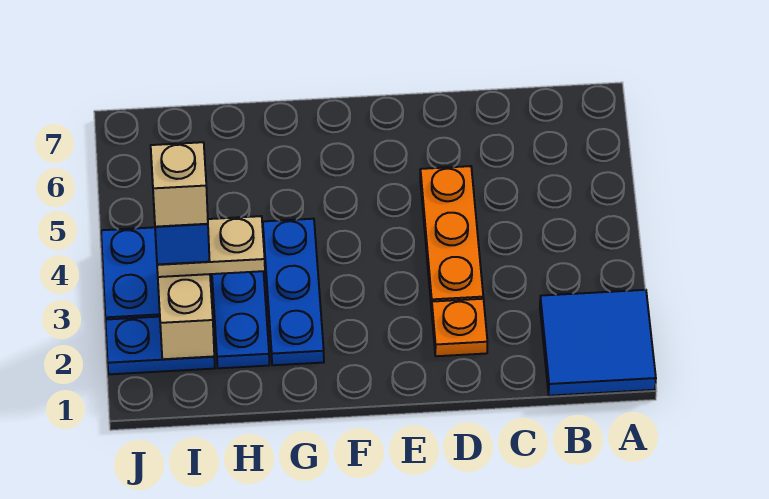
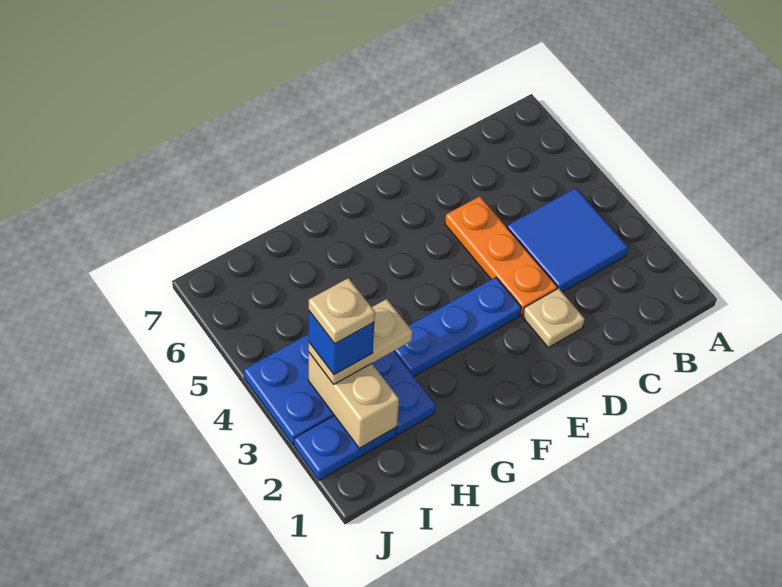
blue tile A1:B2 level 1 -> blue tile B3:C4 level 1
orange plate D2 level 1 -> tan plate D2 level 1
blue plate G2:G4 level 1 -> blue plate E3:G3 level 1
tan brick I3 level 5 -> tan plate I3 level 5

